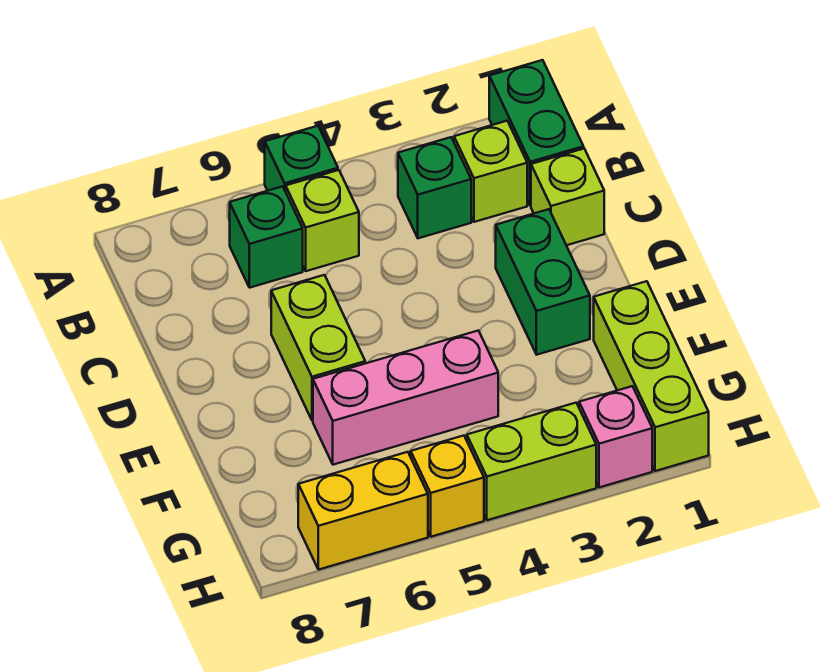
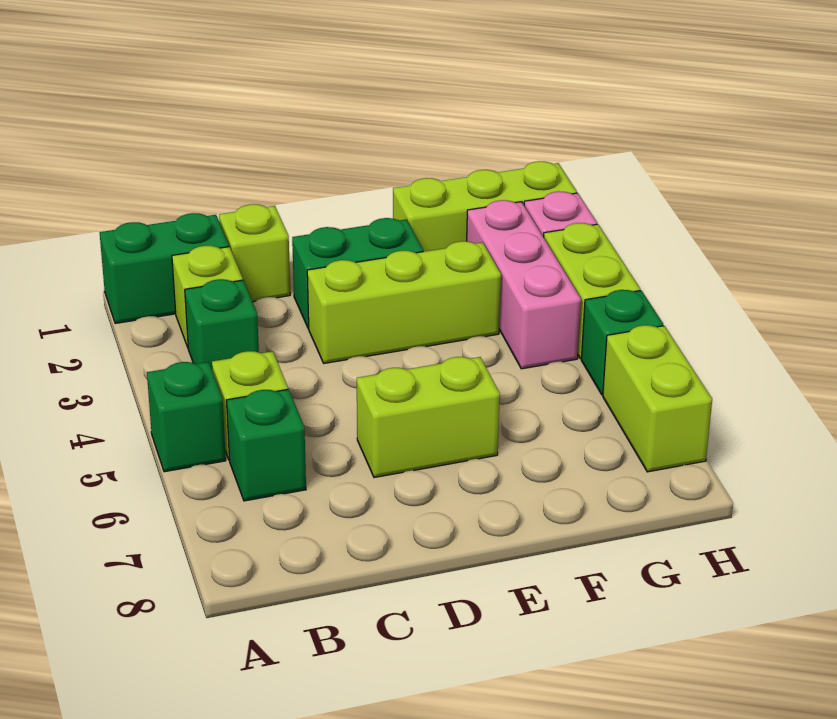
none -> lime brick D3:F3 level 1
pink brick F4:F6 level 1 -> pink brick G2:G4 level 1
yellow brick H5 level 1 -> green brick H5 level 1
yellow brick H6:H7 level 1 -> lime brick H6:H7 level 1

